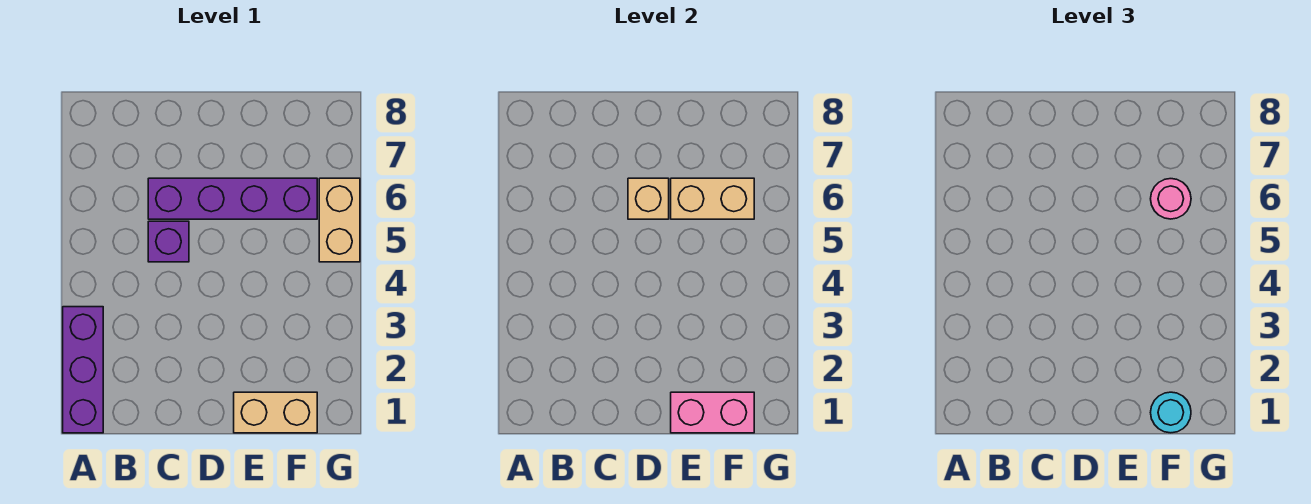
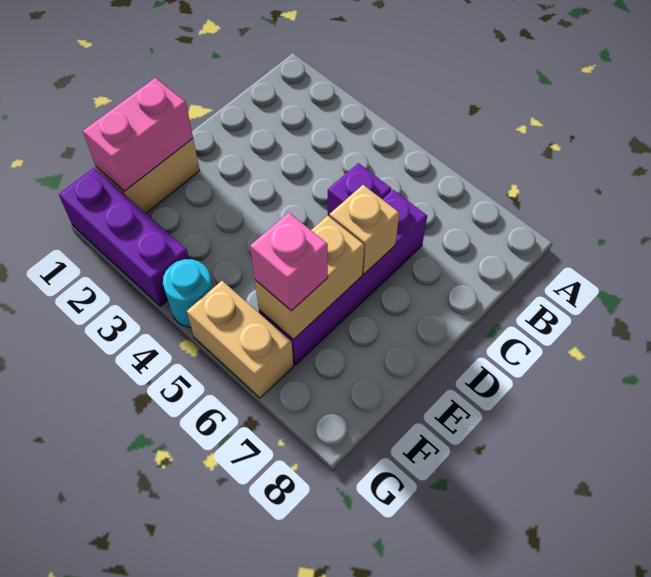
purple brick A1:A3 level 1 -> purple brick G1:G3 level 1
cyan round brick F1 level 3 -> cyan round brick G4 level 1
pink round brick F6 level 3 -> pink brick F6 level 3

